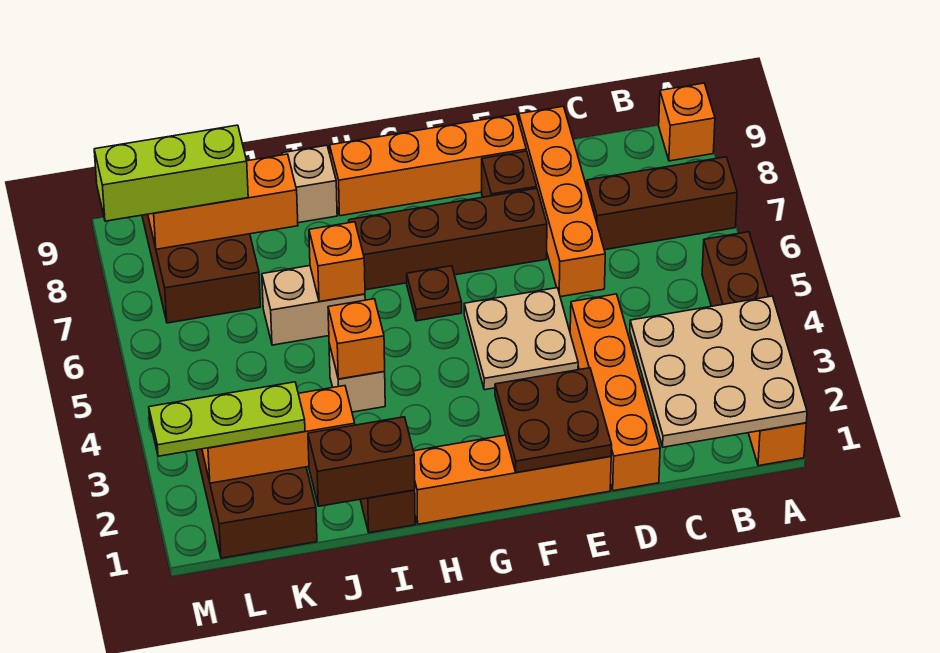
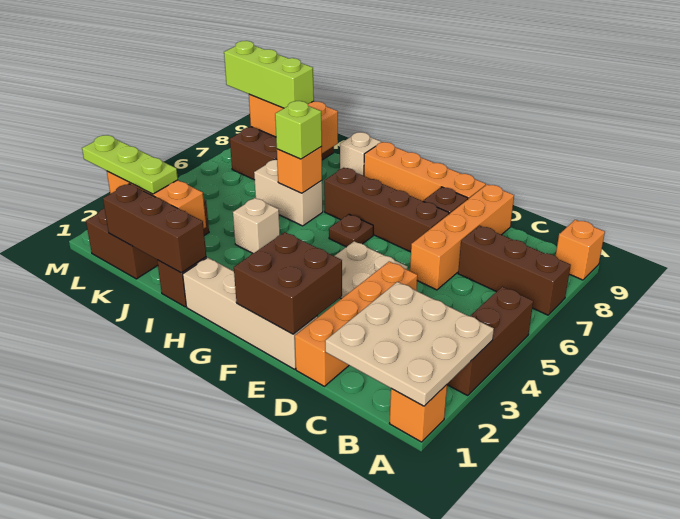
orange brick E1:H1 level 1 -> tan brick E1:H1 level 1
brown plate E1:F2 level 2 -> brown brick E1:F2 level 2
brown brick I1:J1 level 2 -> brown brick I1:K1 level 2
orange brick I4 level 2 -> none
none -> lime brick I6 level 3

